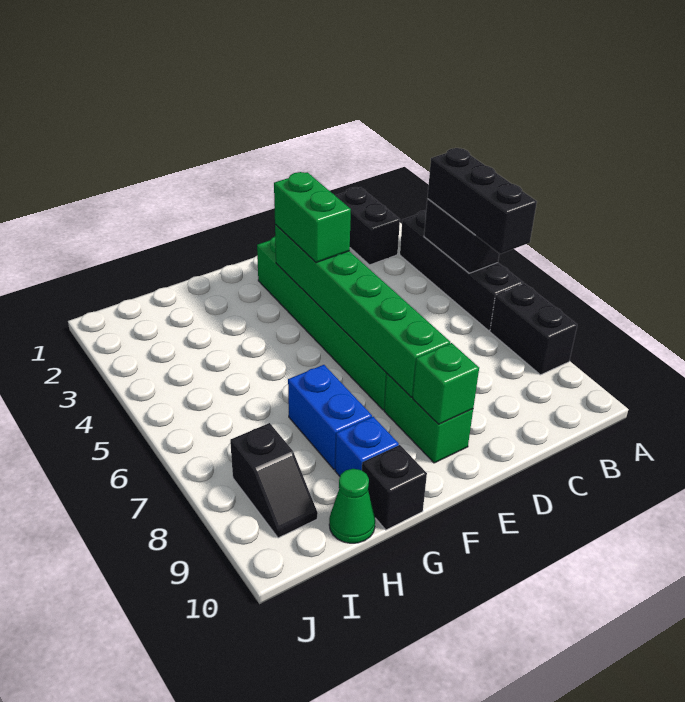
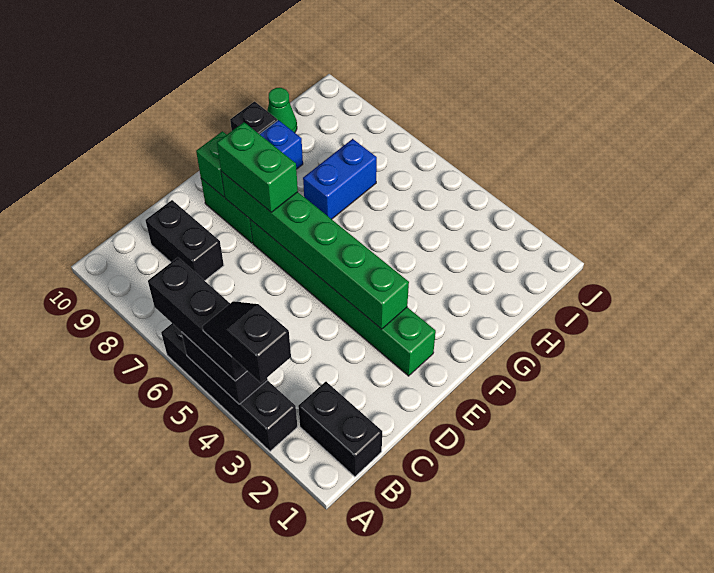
black brick A7:A8 level 1 -> black brick C8:C9 level 1
green brick E3:E4 level 3 -> green brick E7:E8 level 3
blue brick G7:G8 level 1 -> blue brick G7:H7 level 1
black slope I8:I9 level 1 top 8 -> black slope A3:A4 level 4 top 3

